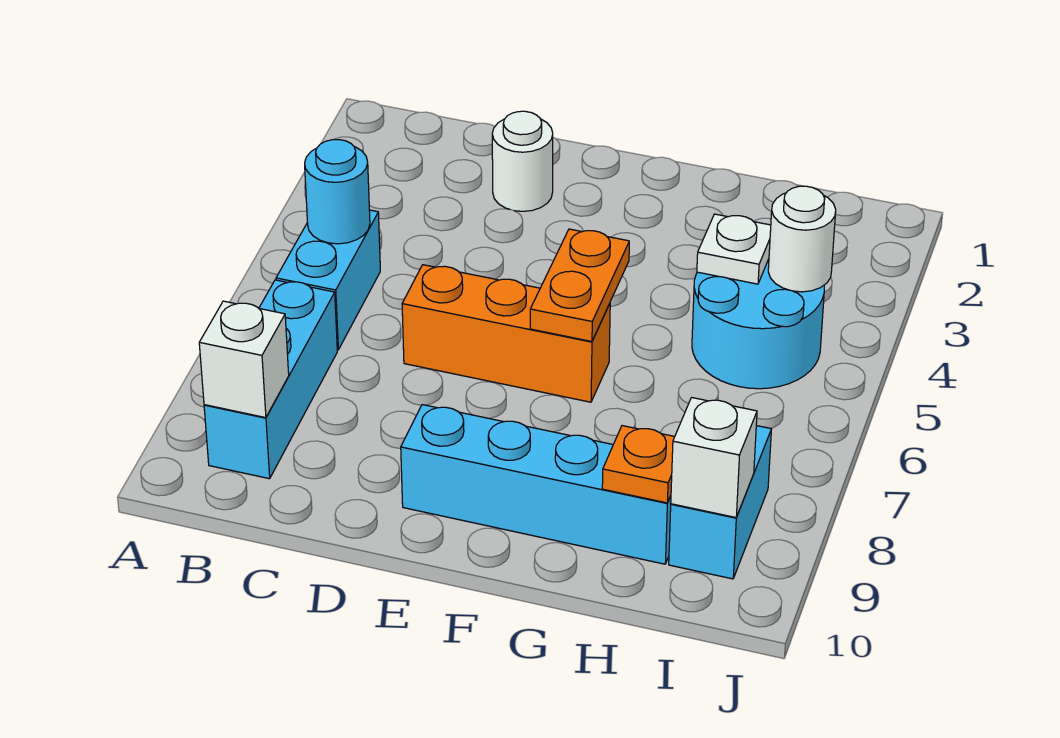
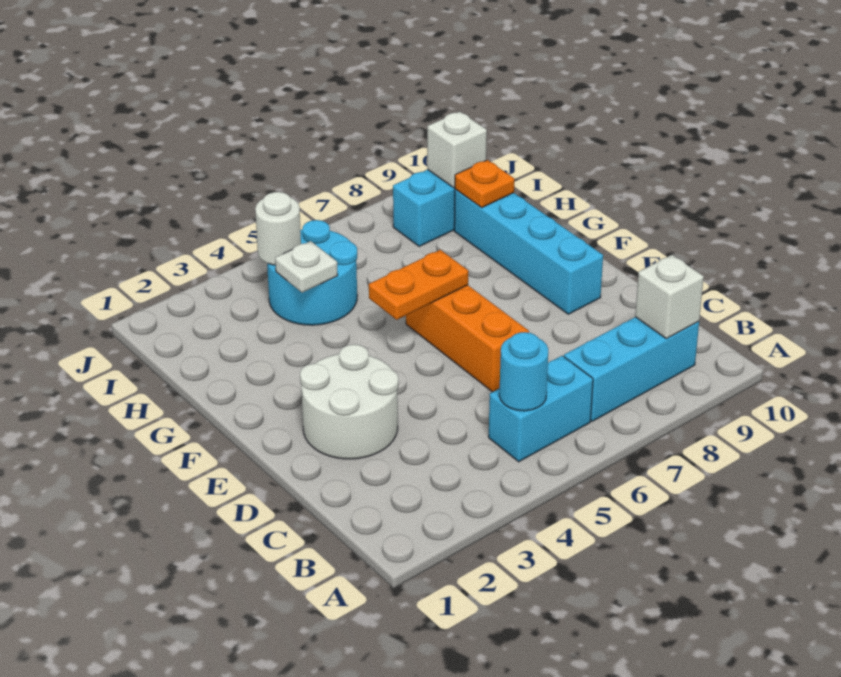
white round brick D2 level 1 -> white round brick D2:E3 level 1

